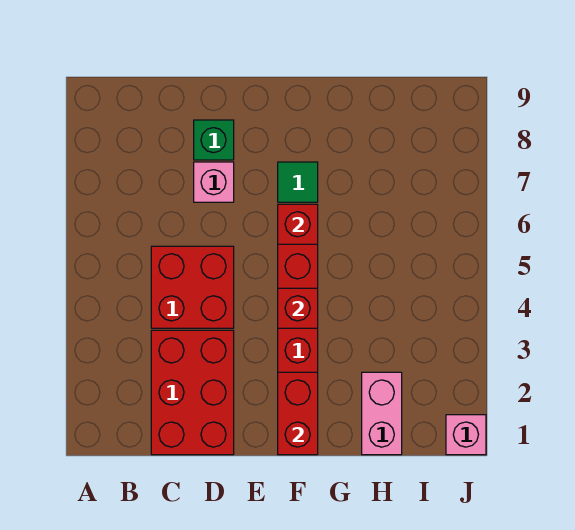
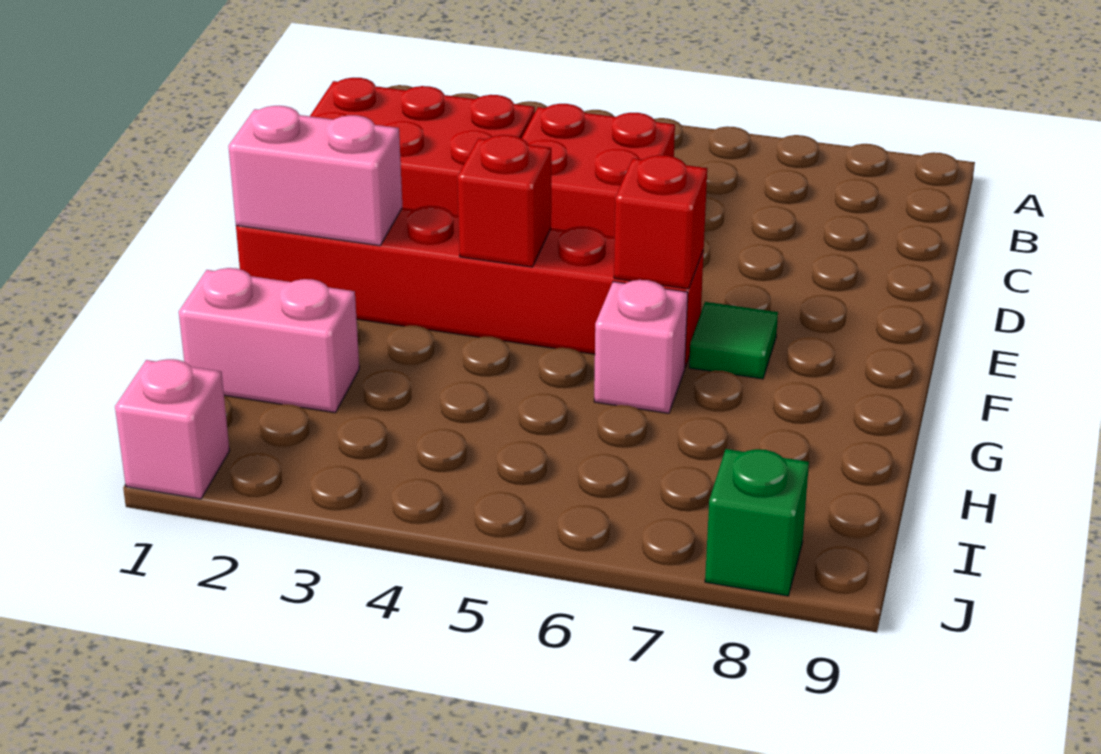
pink brick D7 level 1 -> pink brick G6 level 1
green brick D8 level 1 -> green brick J8 level 1
red brick F1:F2 level 2 -> pink brick F1:F2 level 2

